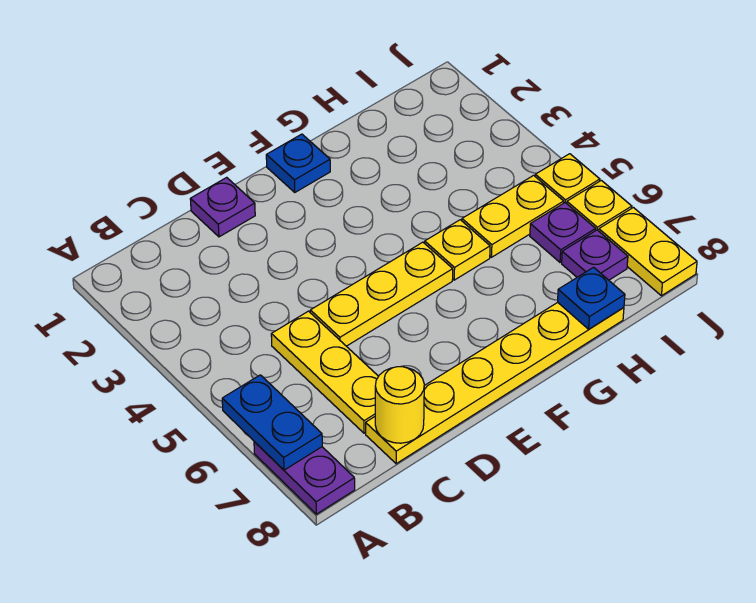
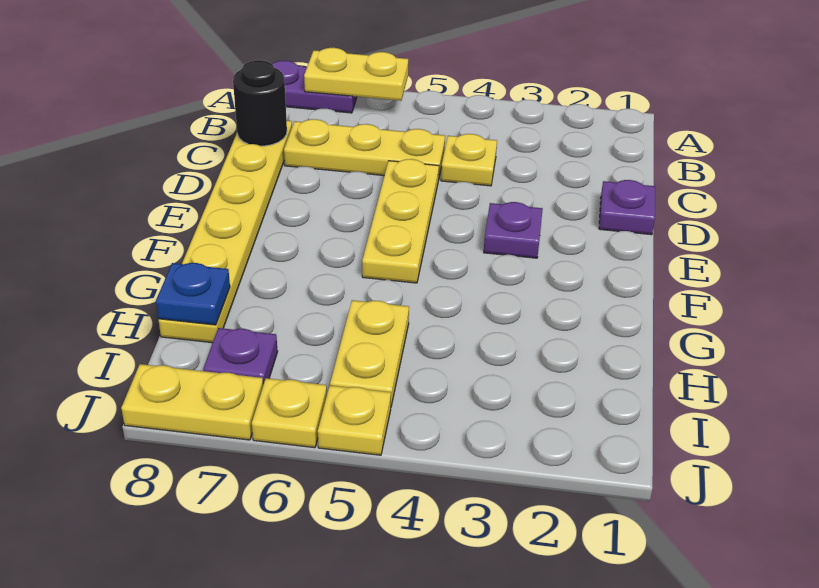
blue plate A6:A7 level 2 -> yellow plate A6:A7 level 2
yellow round brick C8 level 2 -> black round brick C8 level 2
blue plate F1 level 1 -> none
yellow plate G5 level 1 -> yellow plate C4 level 1
purple plate I6 level 1 -> purple plate E3 level 1

